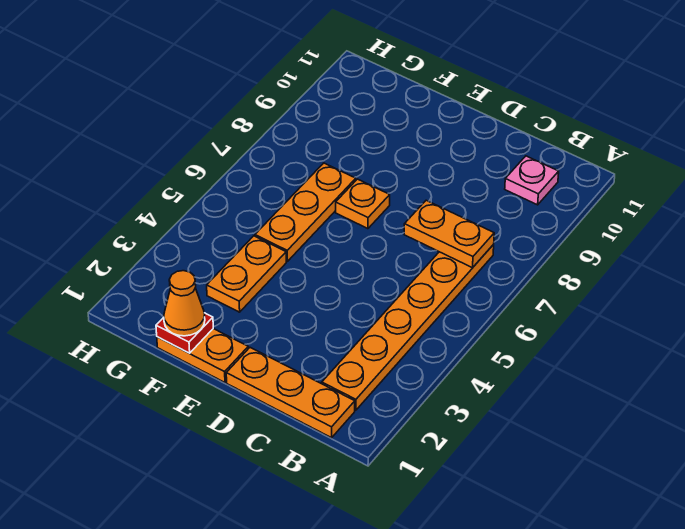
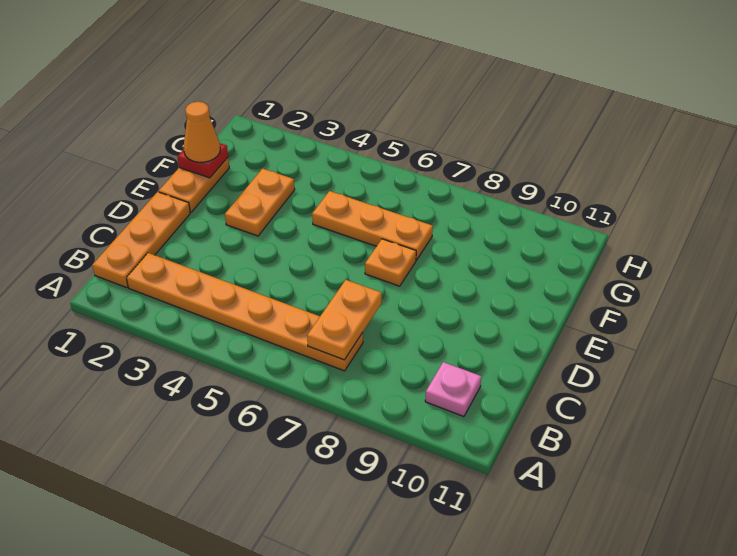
orange plate F3:F4 level 1 -> orange plate E3:F3 level 1

